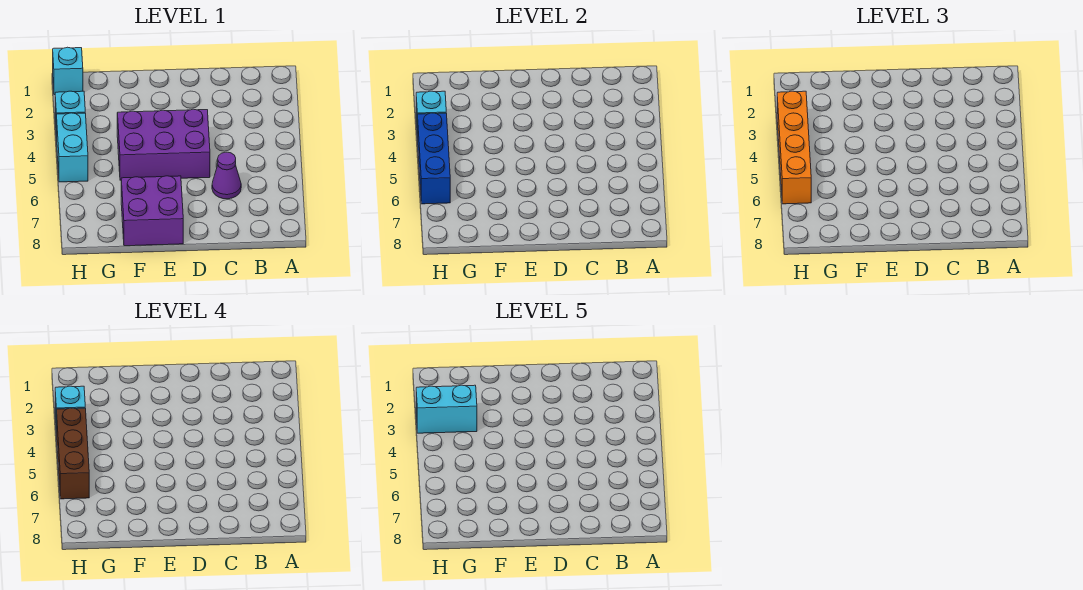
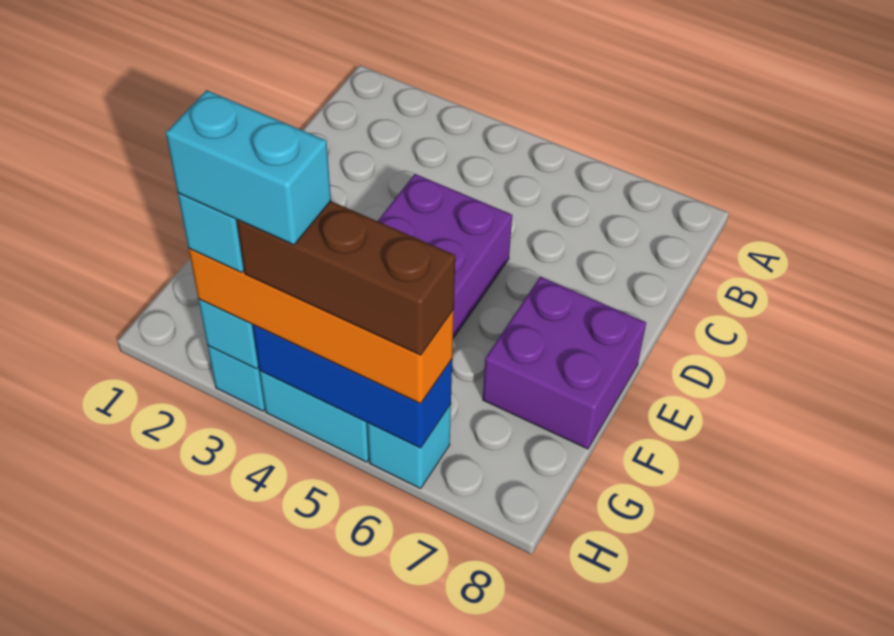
purple cone C6 level 1 -> none
cyan brick G3:H3 level 5 -> cyan brick H3:H4 level 5
cyan brick H1 level 1 -> cyan brick H6 level 1

